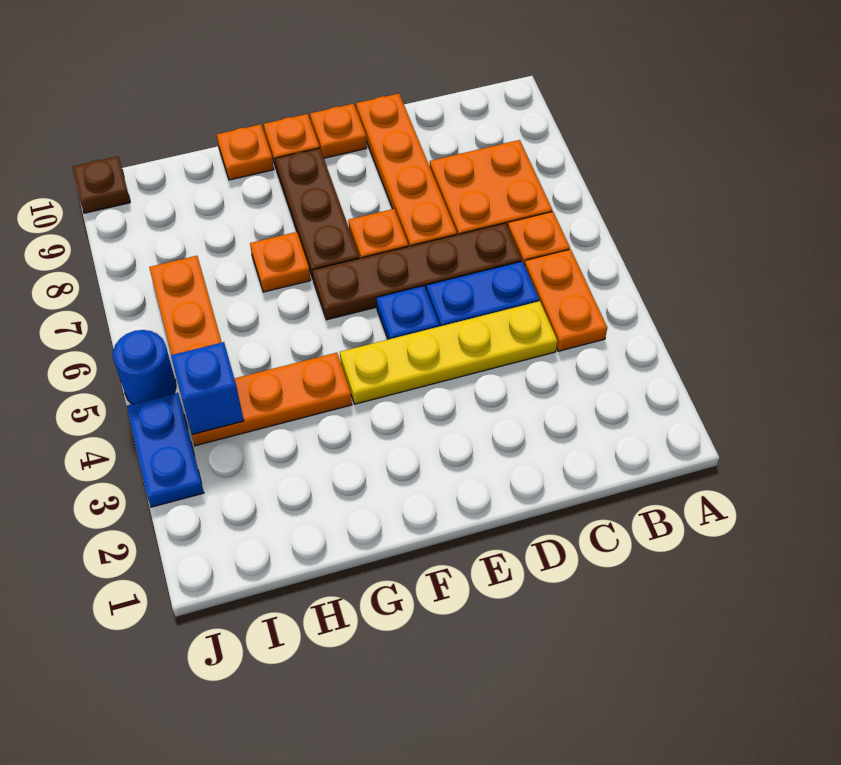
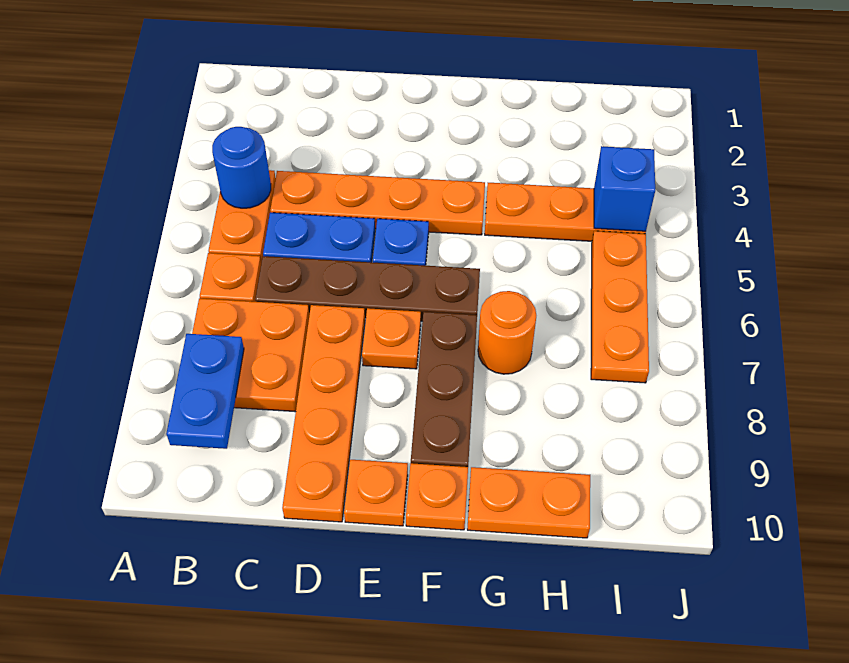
yellow plate C4:F4 level 1 -> orange plate C4:F4 level 1
orange plate G7 level 1 -> orange round brick G7 level 1
orange plate G10 level 1 -> orange plate G10:H10 level 1
blue plate J3:J4 level 1 -> blue plate B8:B9 level 2
blue round brick J5 level 1 -> blue round brick B4 level 2
brown plate J10 level 1 -> none

